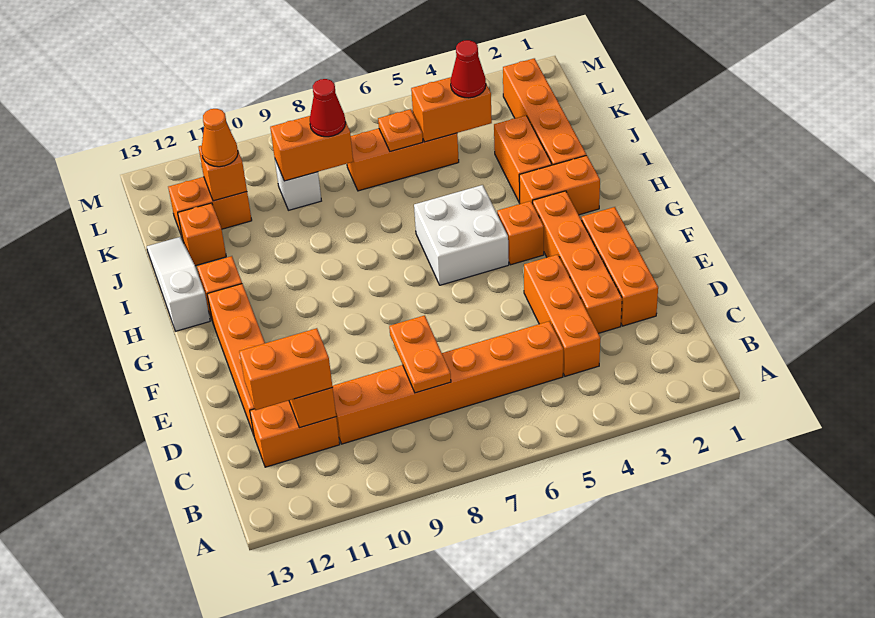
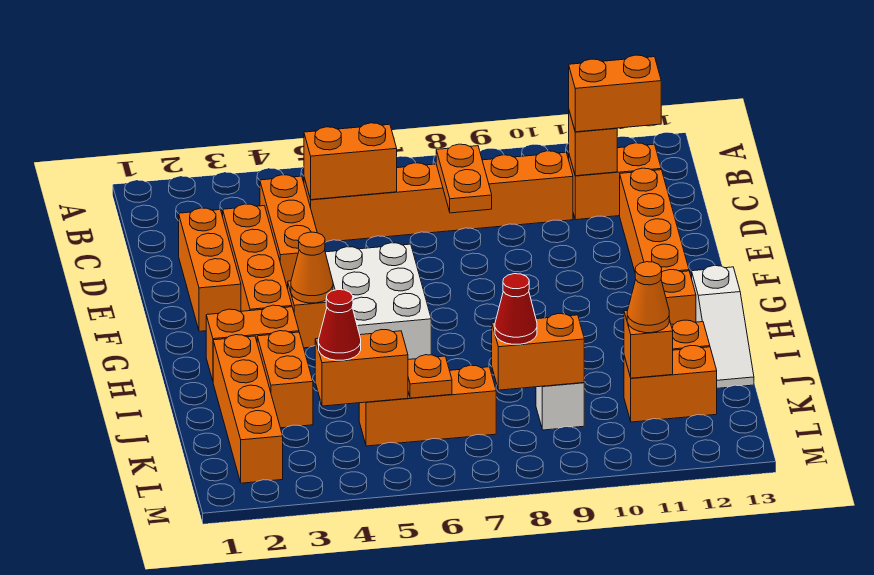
none -> orange brick C5:C6 level 2
none -> orange cone G4 level 2
white brick G5:H6 level 1 -> white brick F5:H6 level 1

